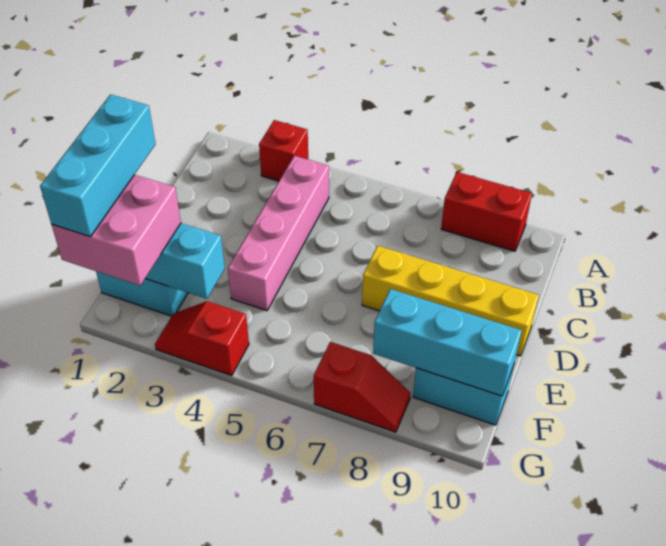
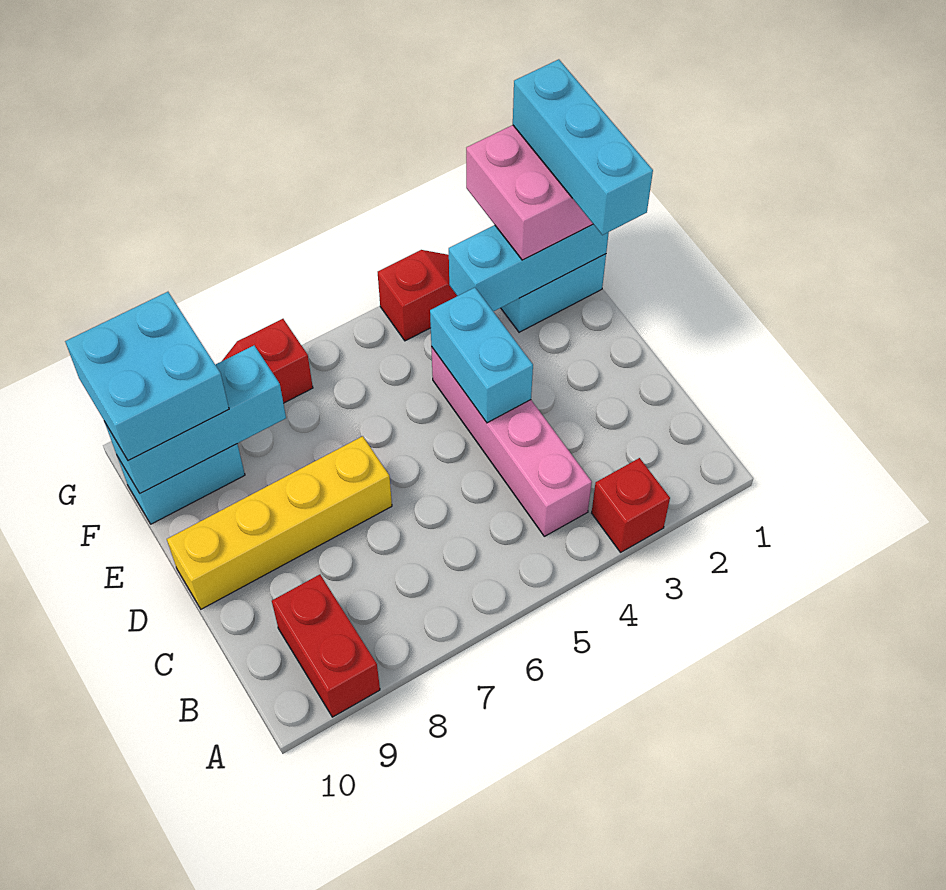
red brick A8:A9 level 1 -> red brick A9:B9 level 1
none -> cyan brick D4:E4 level 2
none -> cyan brick F9:G10 level 3

